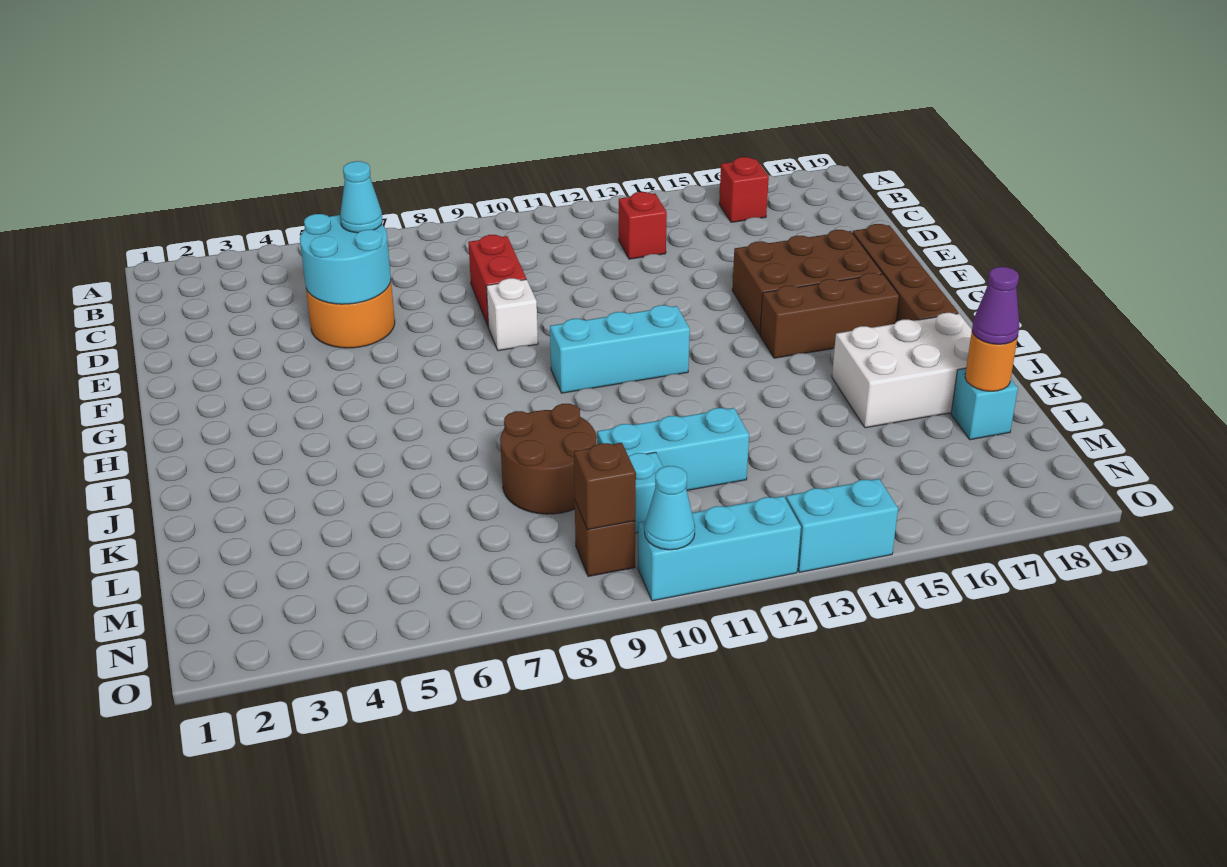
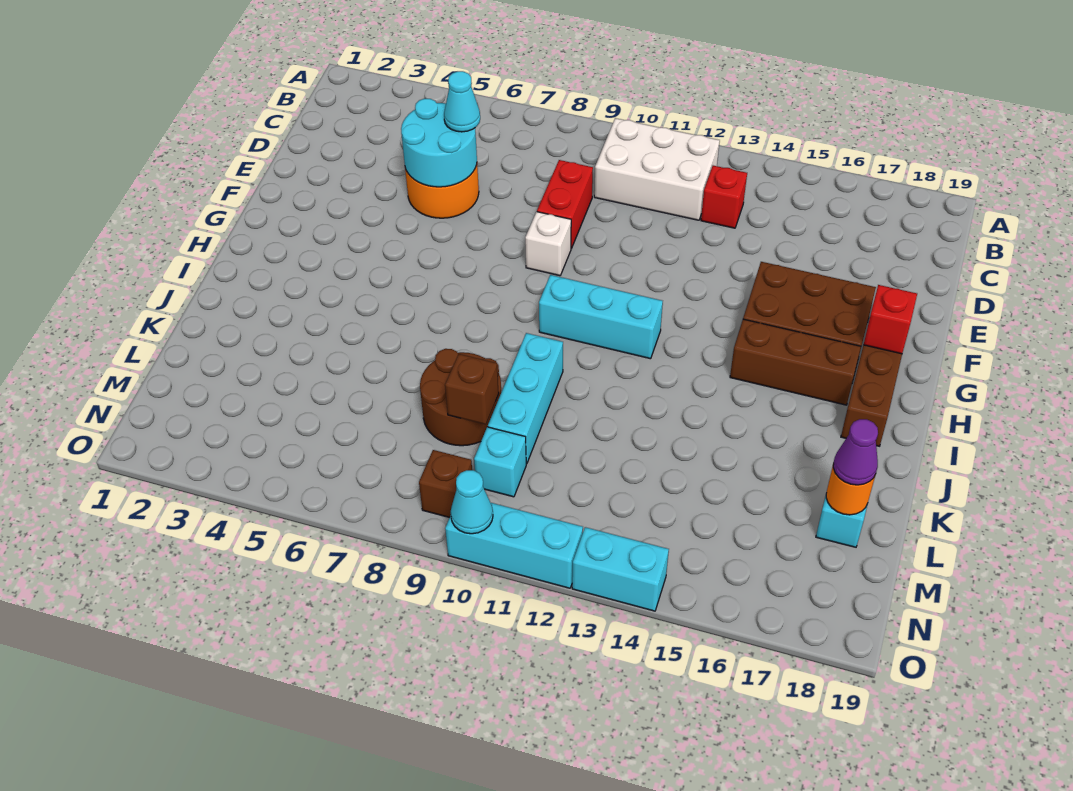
red brick B16 level 1 -> red brick G18 level 2
white brick J16:K18 level 1 -> white brick B10:C12 level 1
cyan brick L10:L12 level 1 -> cyan brick J10:L10 level 1
brown brick N9 level 2 -> brown brick L9 level 2

